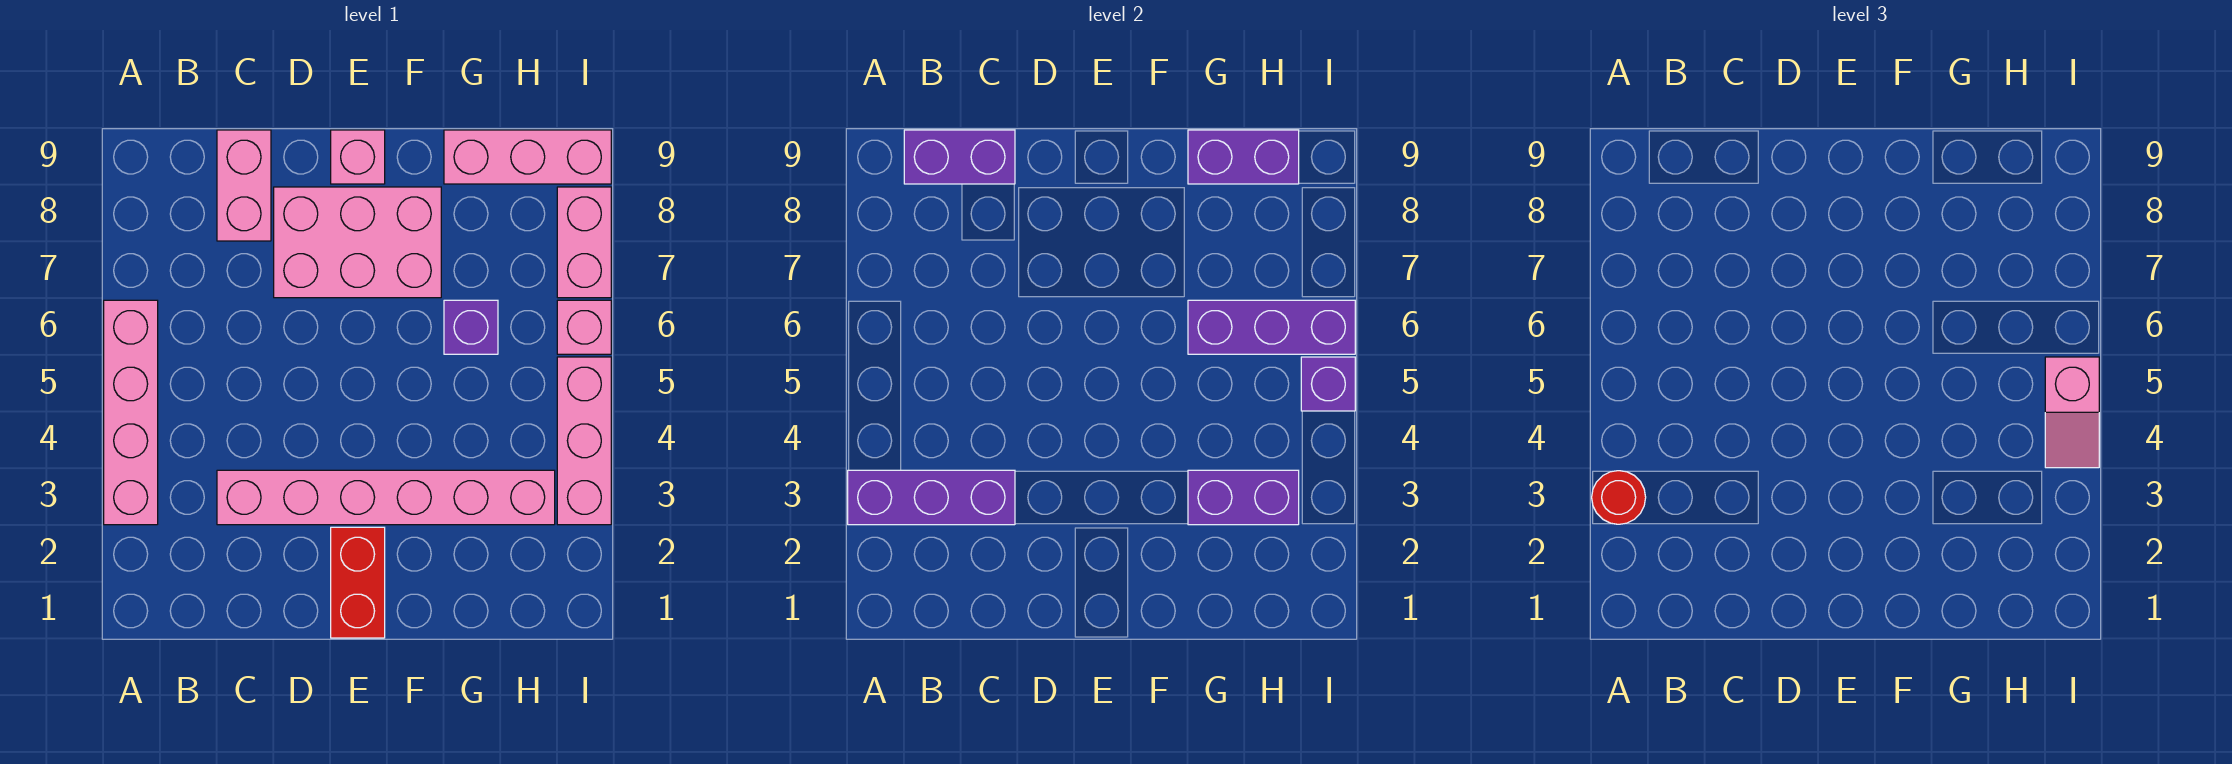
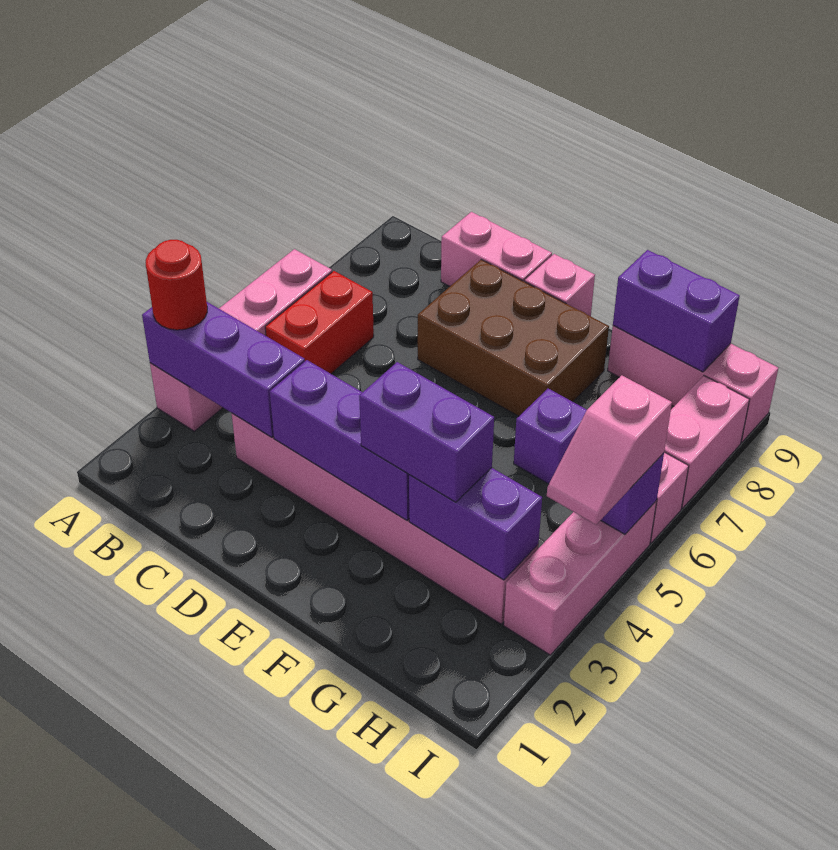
purple brick B9:C9 level 2 -> purple brick F3:G3 level 3
pink brick C8:C9 level 1 -> pink brick C9:D9 level 1
pink brick D7:F8 level 1 -> brown brick D7:F8 level 1
red brick E1:E2 level 1 -> red brick B5:B6 level 1
purple brick G6:I6 level 2 -> purple brick D3:F3 level 2

